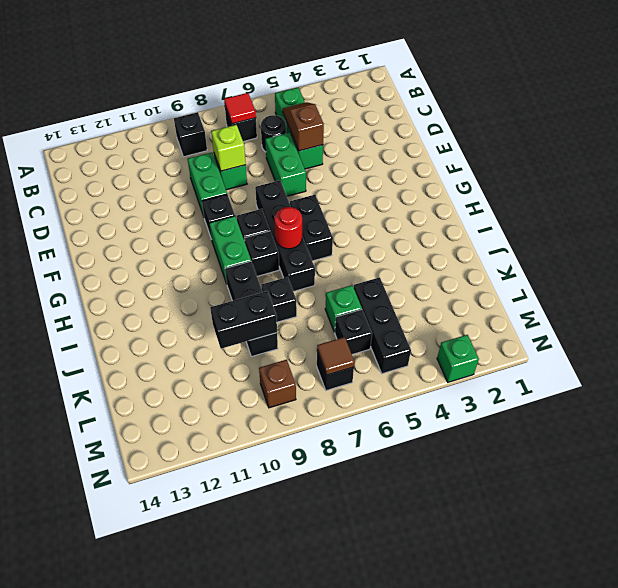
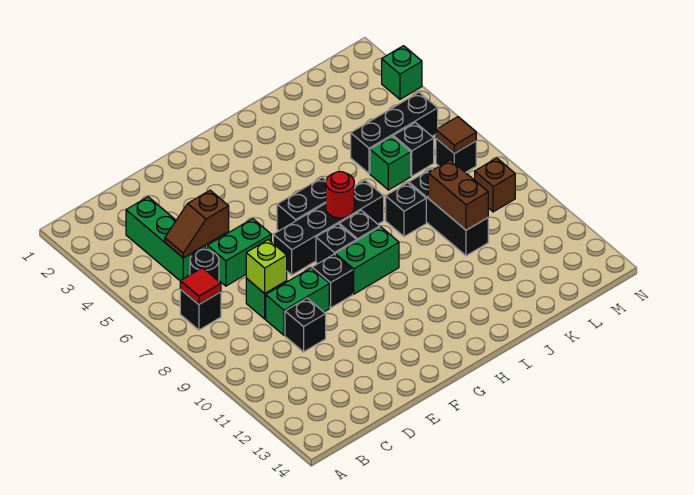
green brick B5:D5 level 1 -> green brick C3:C5 level 1
black brick B9 level 1 -> black brick D10 level 1
black brick I9:K9 level 1 -> black brick K8:K10 level 1
black brick K9:K10 level 2 -> brown brick K9:K10 level 2

